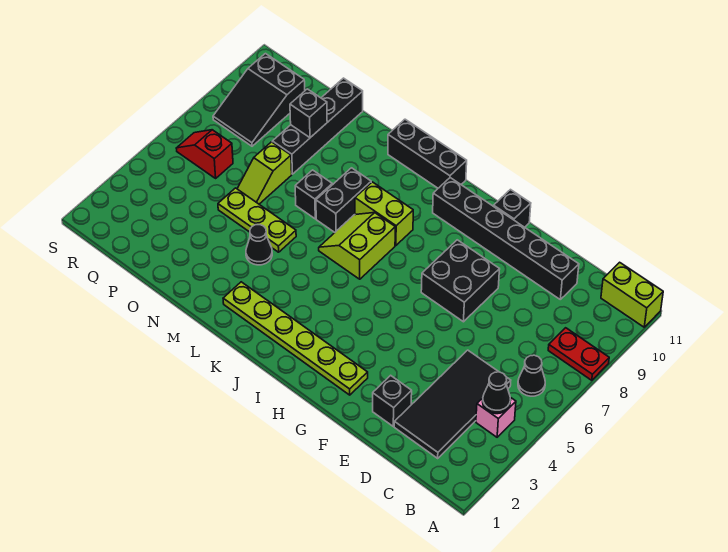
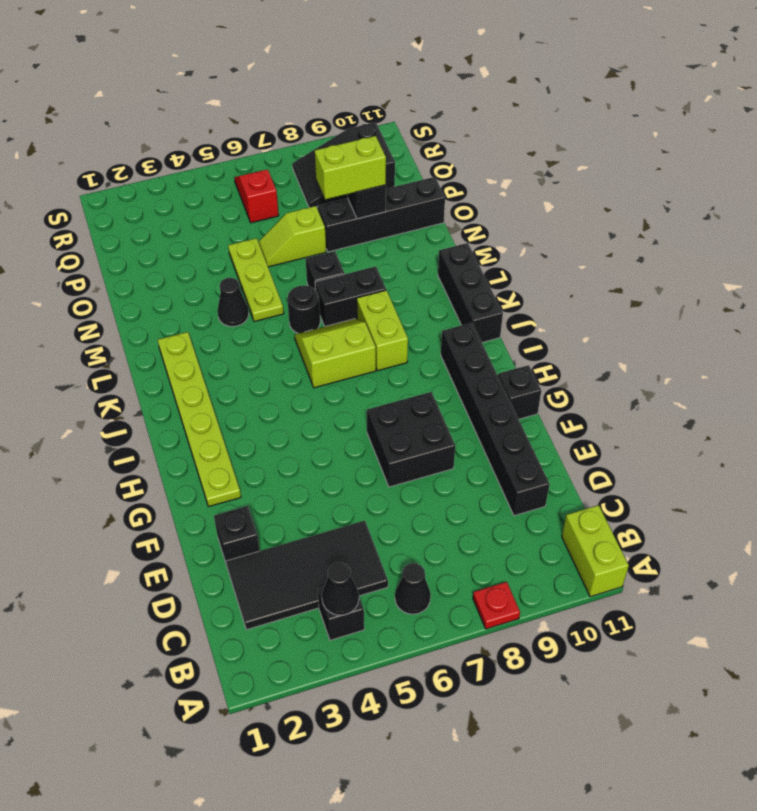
red plate A8:B8 level 1 -> red plate A8 level 1
pink brick B4 level 1 -> black brick B4 level 1
none -> black round brick L6 level 1
none -> lime brick O8:O9 level 3

